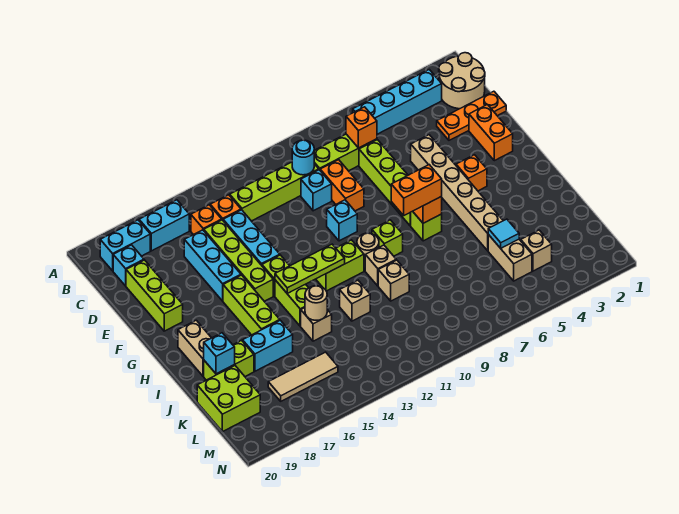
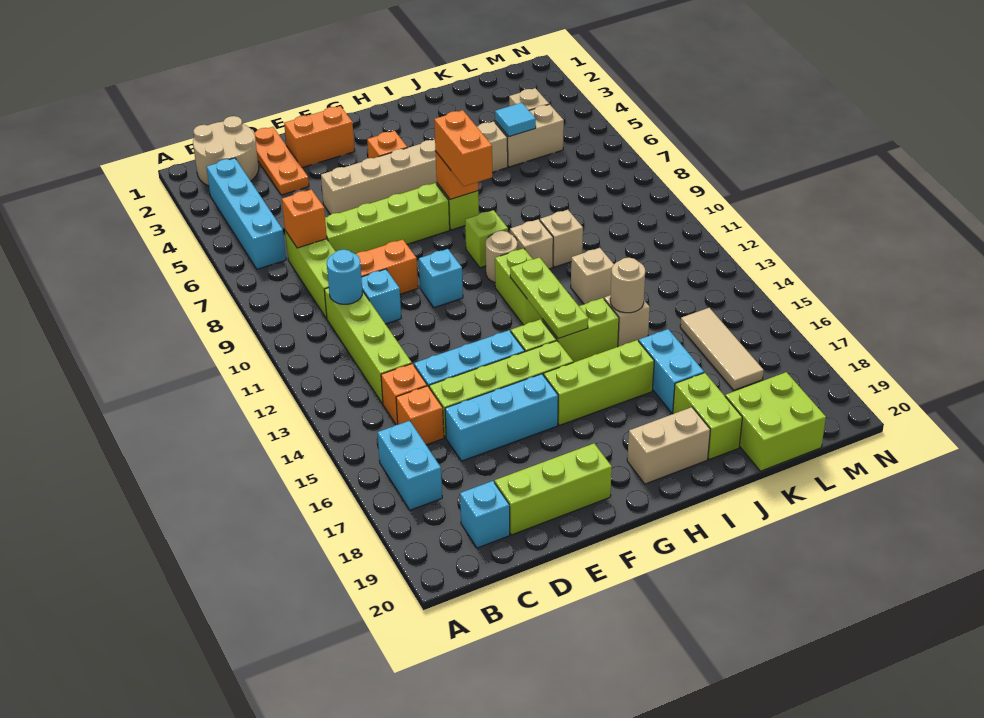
cyan brick B18:B19 level 1 -> none
cyan brick J19 level 2 -> none

